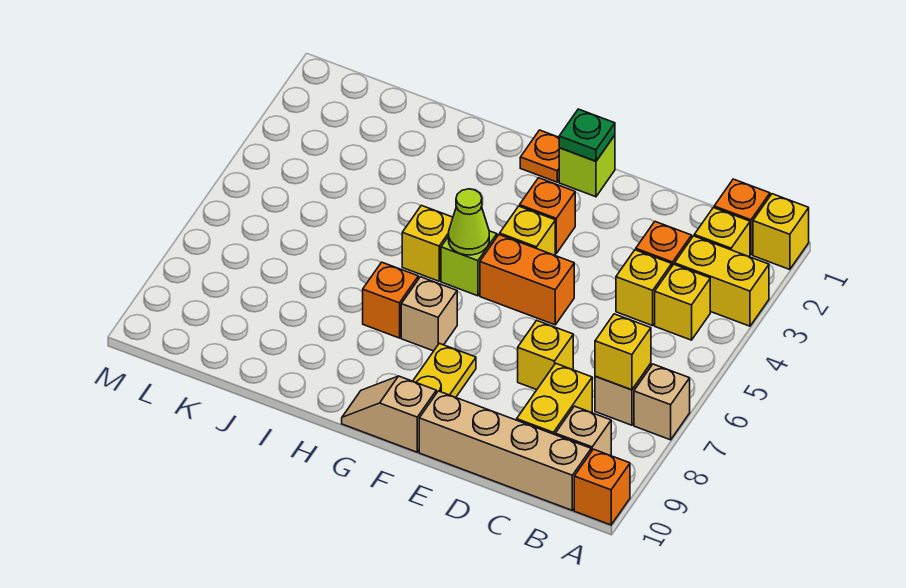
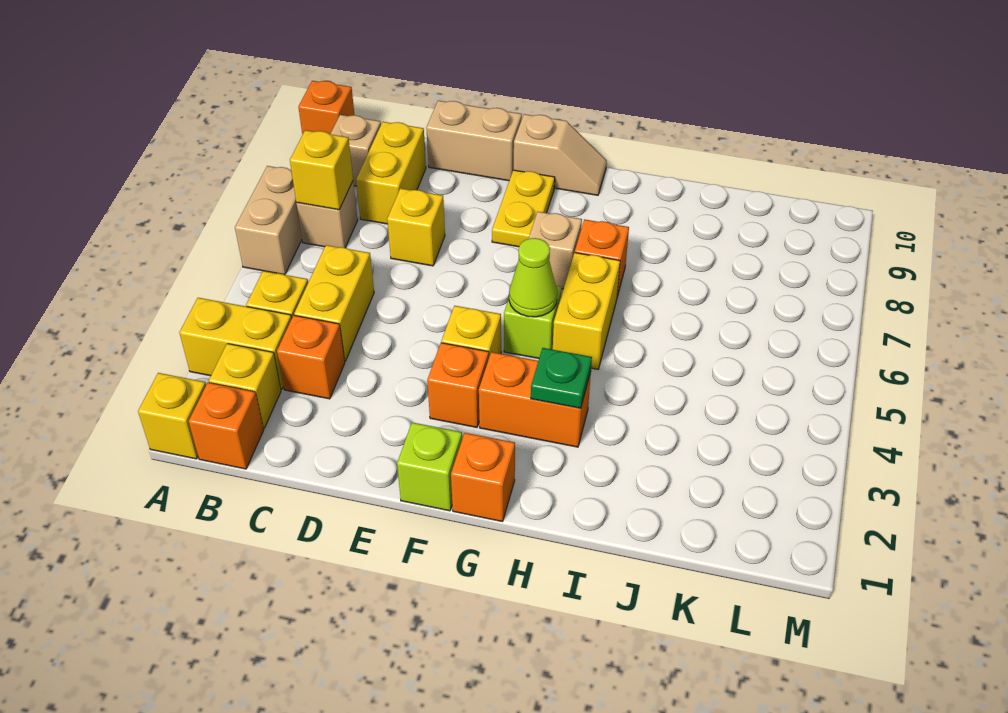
tan brick A7 level 1 -> tan brick A6:A7 level 1
tan brick B10:E10 level 1 -> tan brick D10:E10 level 1
yellow brick C4 level 1 -> yellow brick C4:C5 level 1
orange brick E5:F5 level 1 -> orange brick G3:H3 level 1
green plate F1 level 2 -> green plate H3 level 2
orange plate G1 level 1 -> orange brick G1 level 1
yellow brick H5 level 1 -> yellow brick H5:H6 level 1

